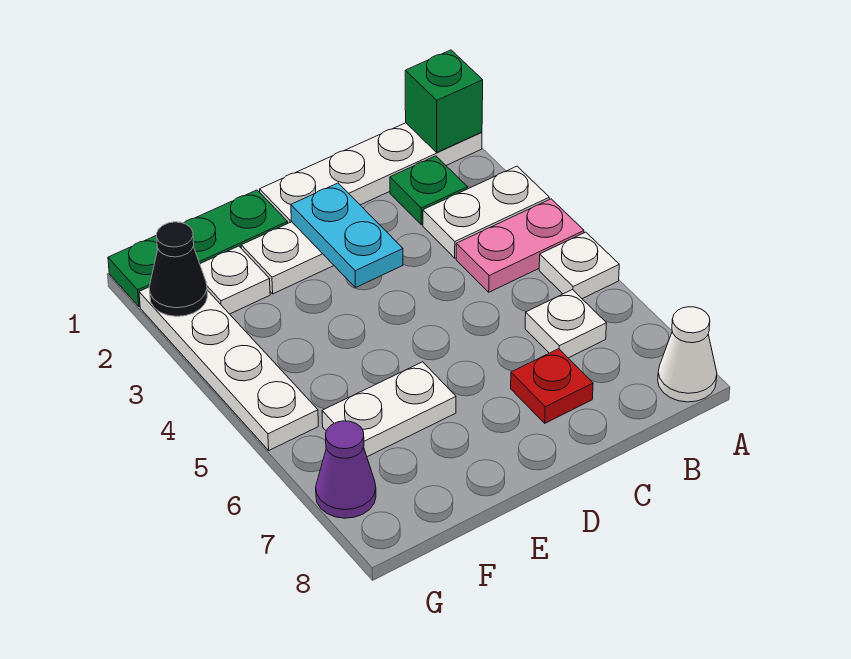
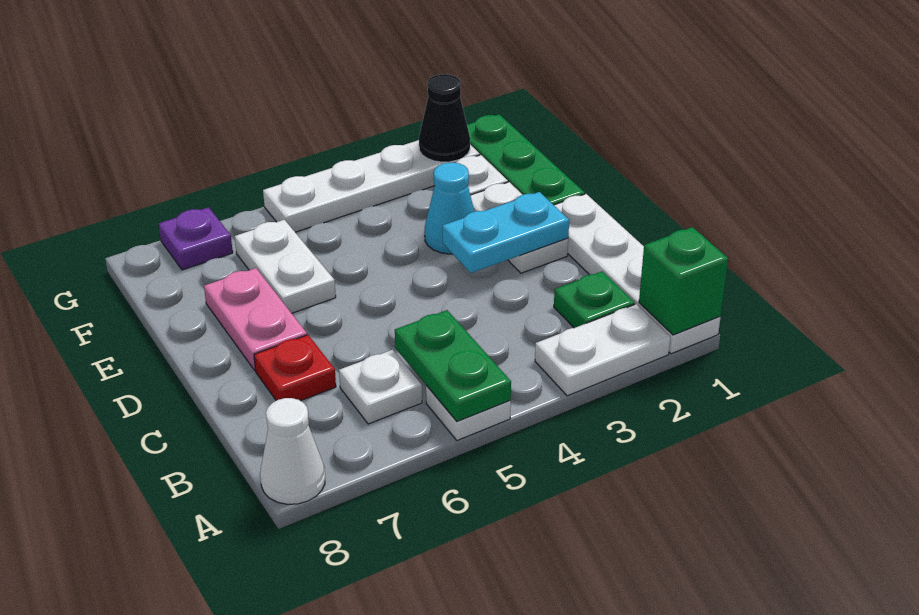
white plate A3:B3 level 1 -> white plate A2:A3 level 1
pink plate A4:B4 level 1 -> pink plate D7:E7 level 1
none -> green plate A5:B5 level 2
none -> cyan cone E3 level 1
purple cone G7 level 1 -> purple plate G7 level 1

